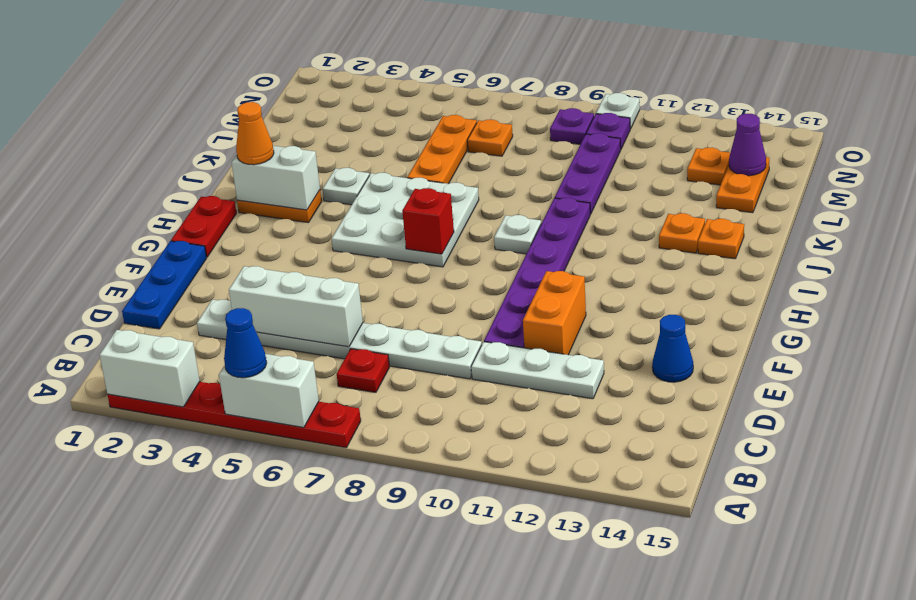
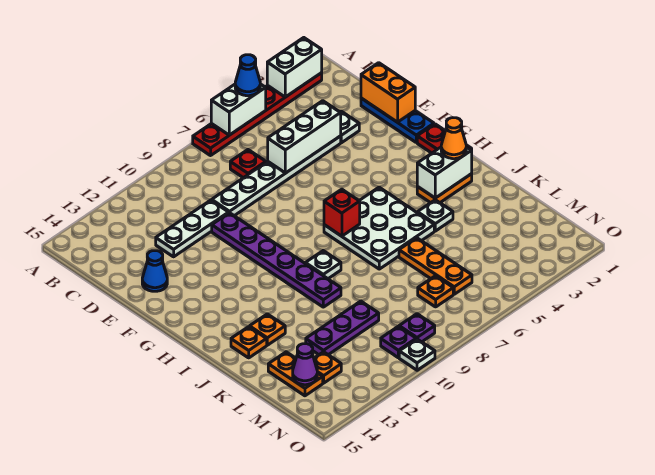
orange brick E11:F11 level 1 -> orange brick D1:E1 level 2
purple plate K10:M10 level 1 -> purple plate L10:L12 level 1

